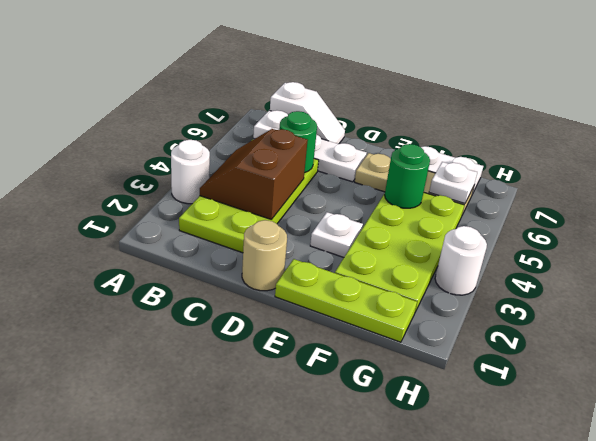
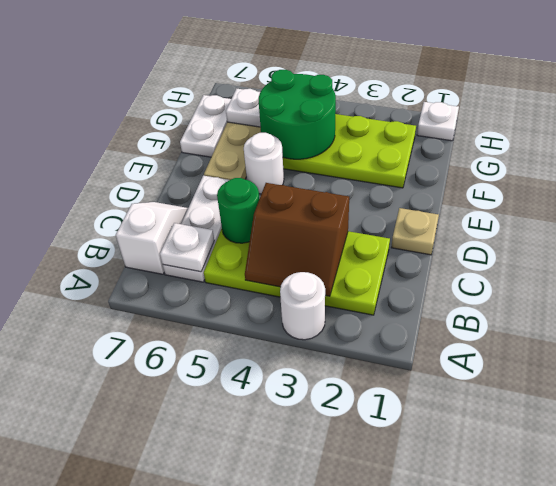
tan round brick D1 level 1 -> tan plate D1 level 1
lime plate E1:G1 level 1 -> none
white plate E3 level 1 -> white plate H1 level 1
green round brick F5 level 2 -> green round brick F4:G5 level 2
white round brick H3 level 1 -> white round brick E5 level 1

